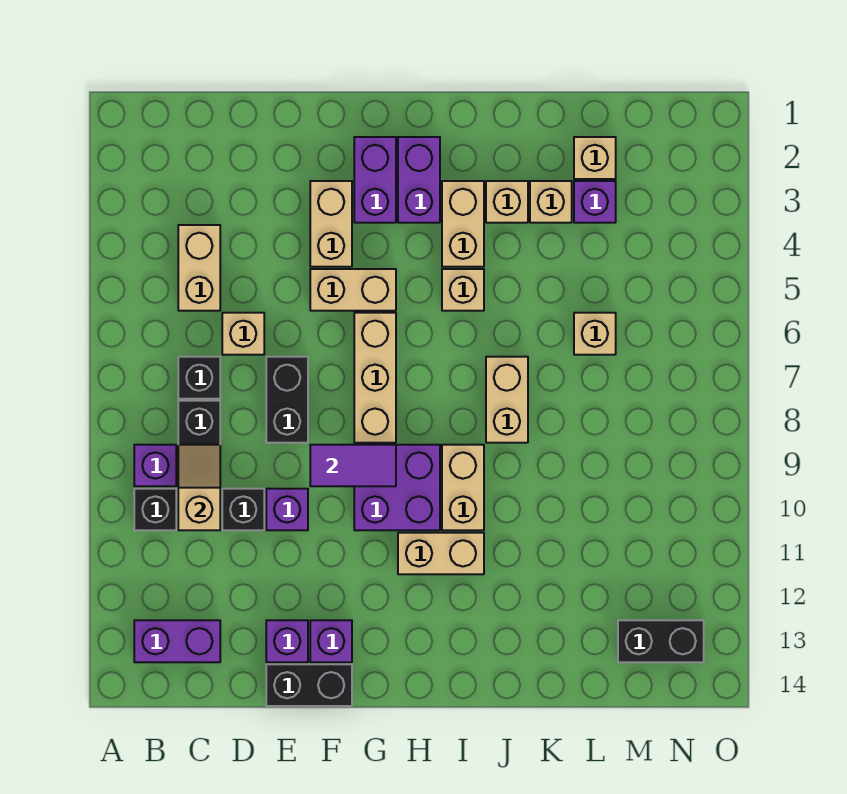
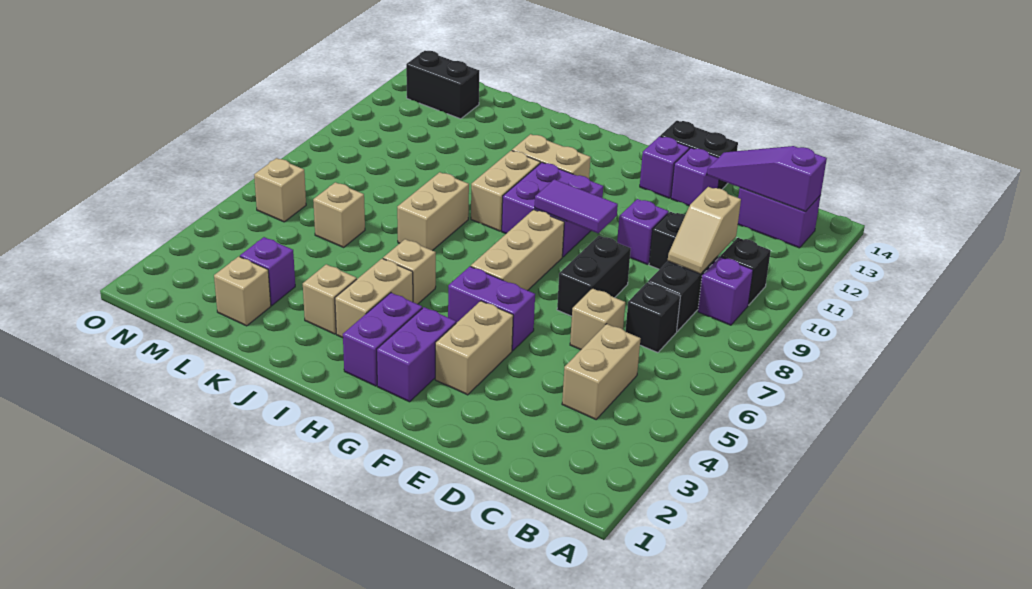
none -> purple slope B13:D13 level 2 top B
tan brick F5:G5 level 1 -> purple brick F5:G5 level 1
tan brick K3 level 1 -> tan brick N6 level 1

